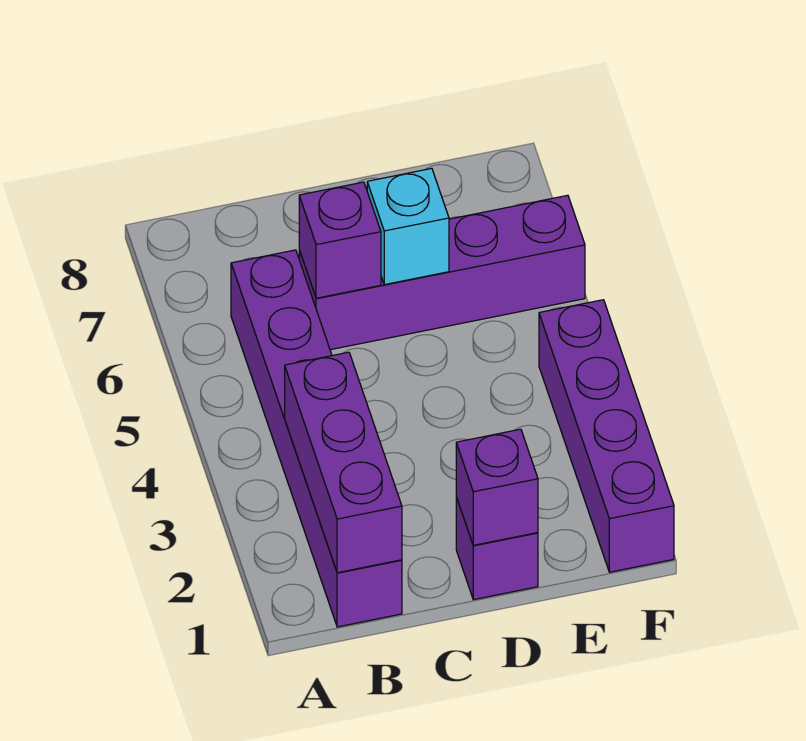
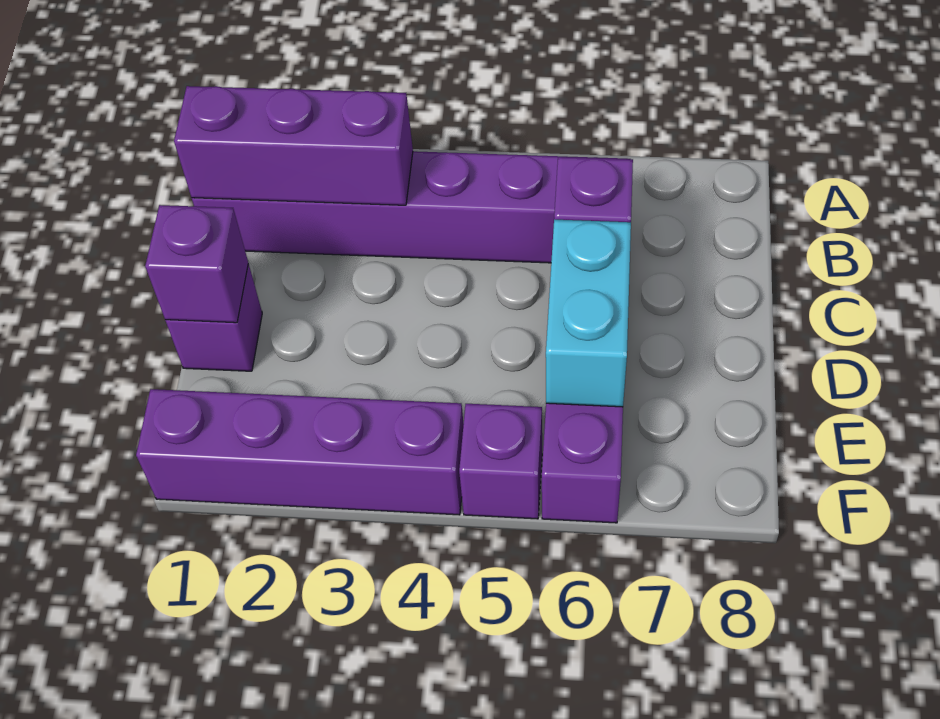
cyan brick D6 level 2 -> cyan brick D6:E6 level 2
none -> purple brick F5 level 1

